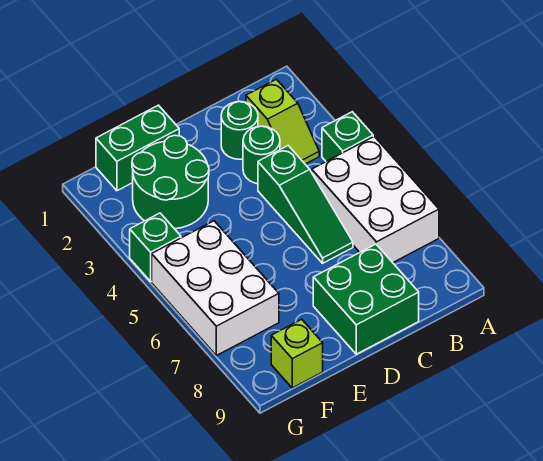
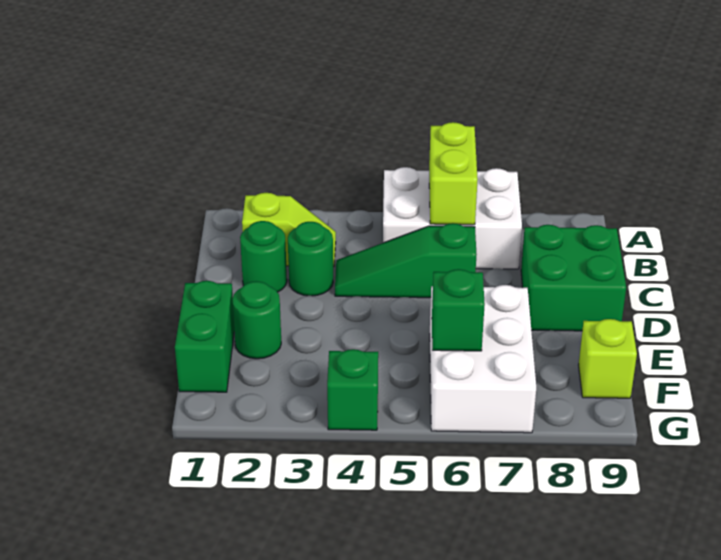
green brick A4 level 1 -> green brick F6 level 2
none -> lime brick A6:B6 level 2
green slope C4:C6 level 1 top 4 -> green slope C4:C6 level 1 top 6
green round brick E2:F3 level 1 -> green round brick E2 level 1
white brick F5:G7 level 1 -> white brick E6:G7 level 1

